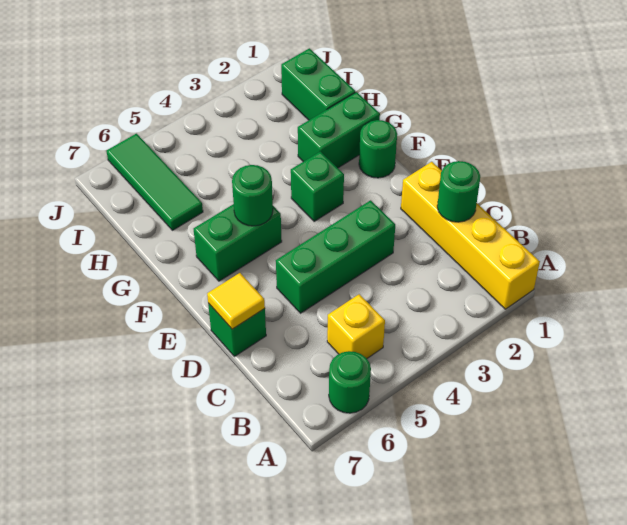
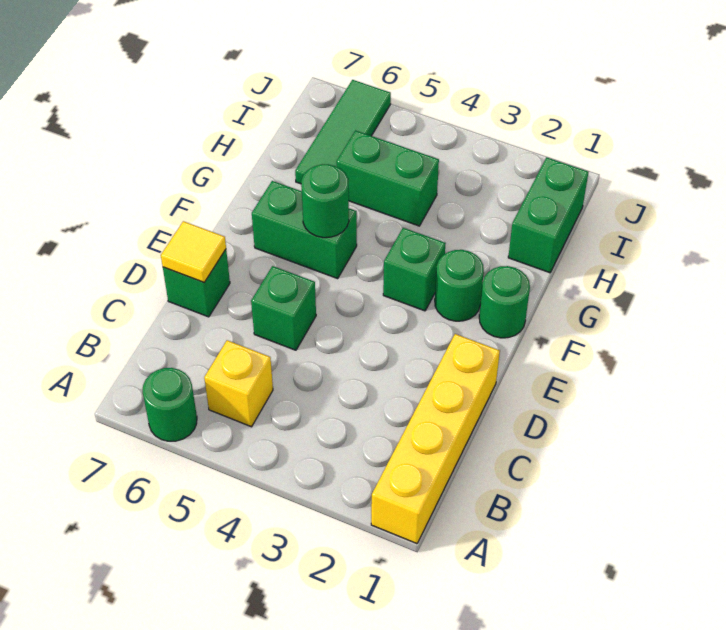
green round brick C1 level 2 -> green round brick F2 level 1
green brick D3:D5 level 1 -> green brick D5 level 1
green brick G1:G2 level 1 -> green brick H4:H5 level 1

